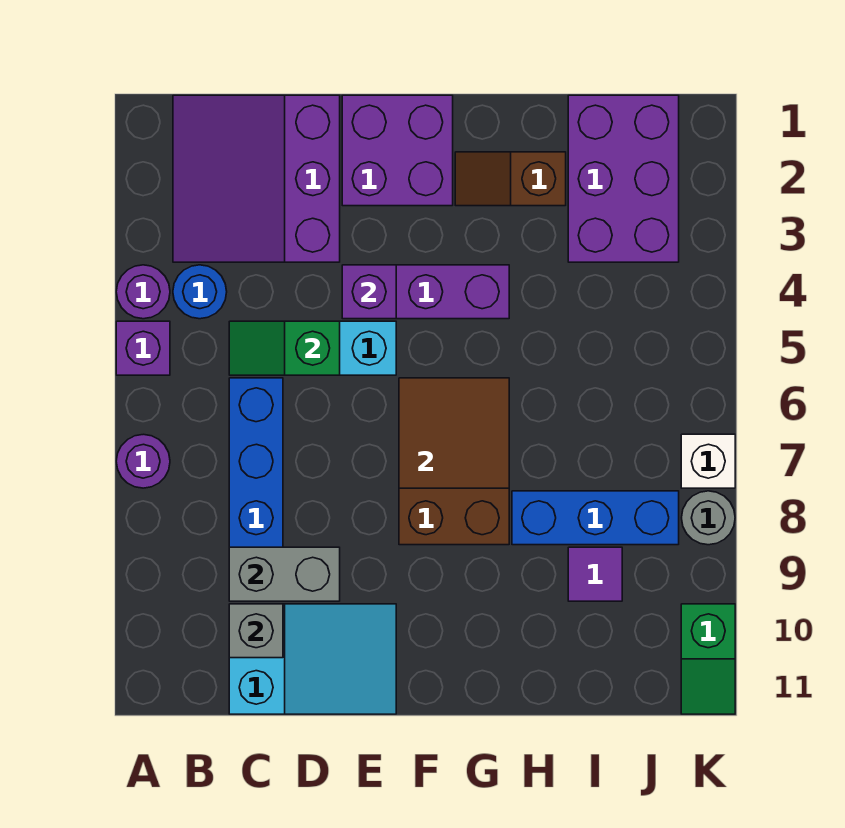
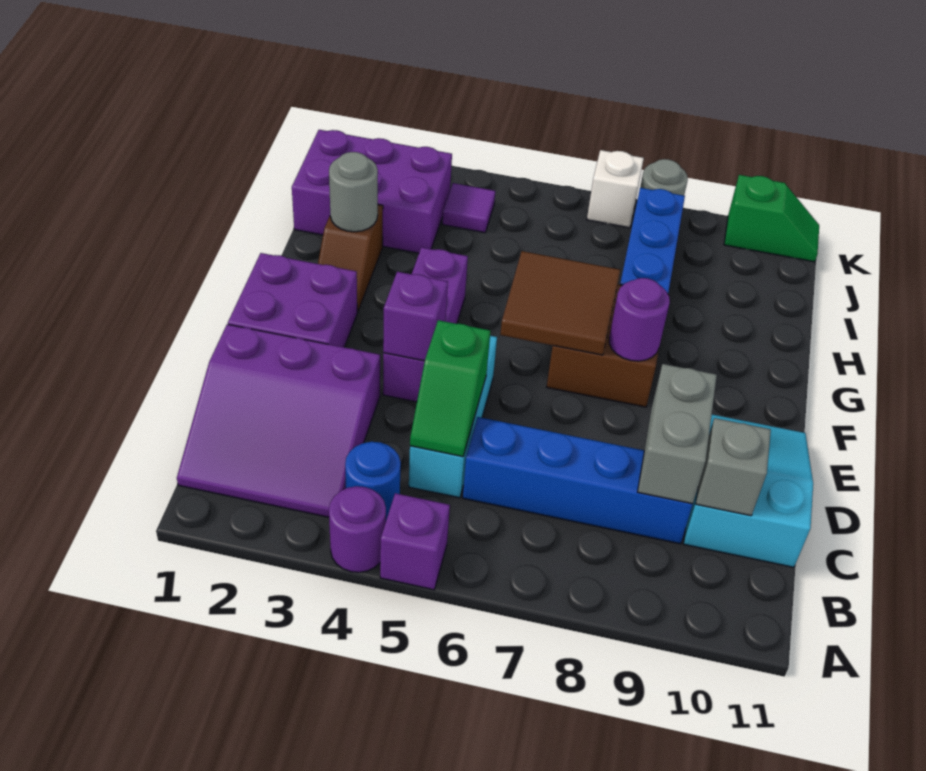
purple round brick A7 level 1 -> purple round brick F8 level 2
none -> grey round brick H2 level 2
purple tile I9 level 1 -> purple tile J4 level 1

